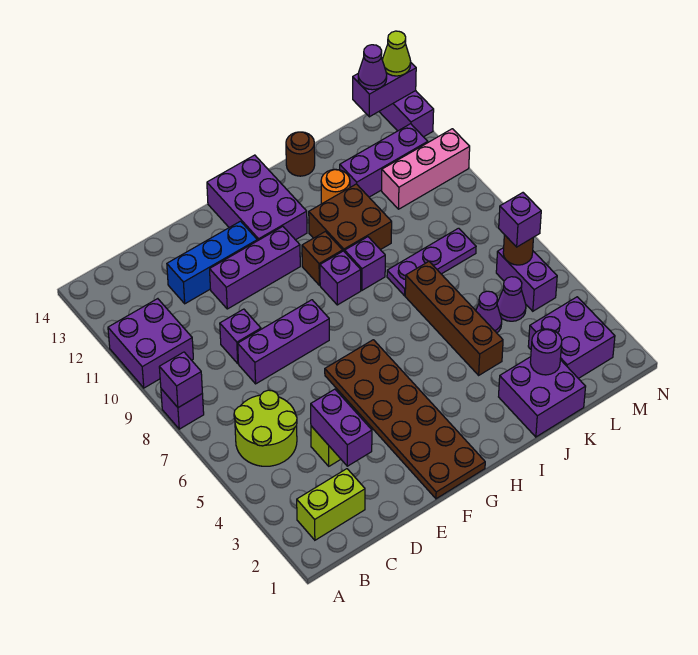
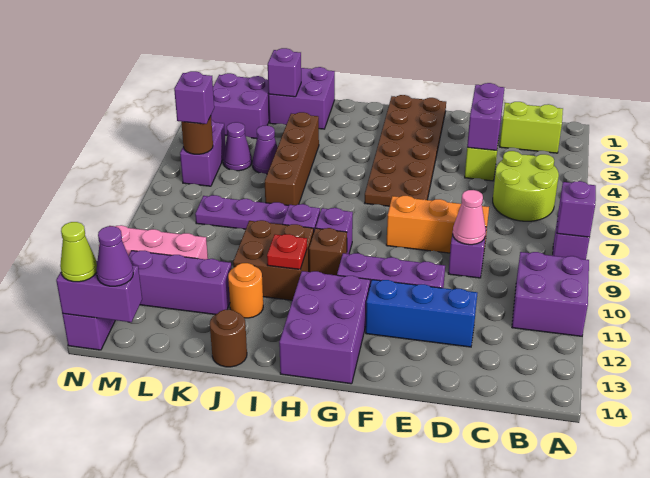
purple brick D8:F8 level 1 -> orange brick D8:F8 level 1
none -> pink cone D9 level 2
none -> red plate I11 level 2
purple round brick K2 level 2 -> purple brick K2 level 2

